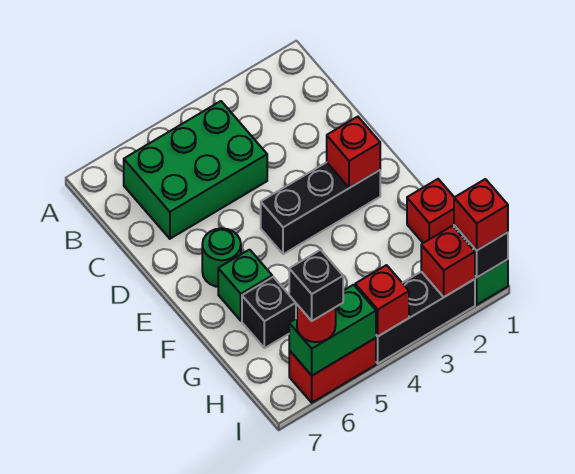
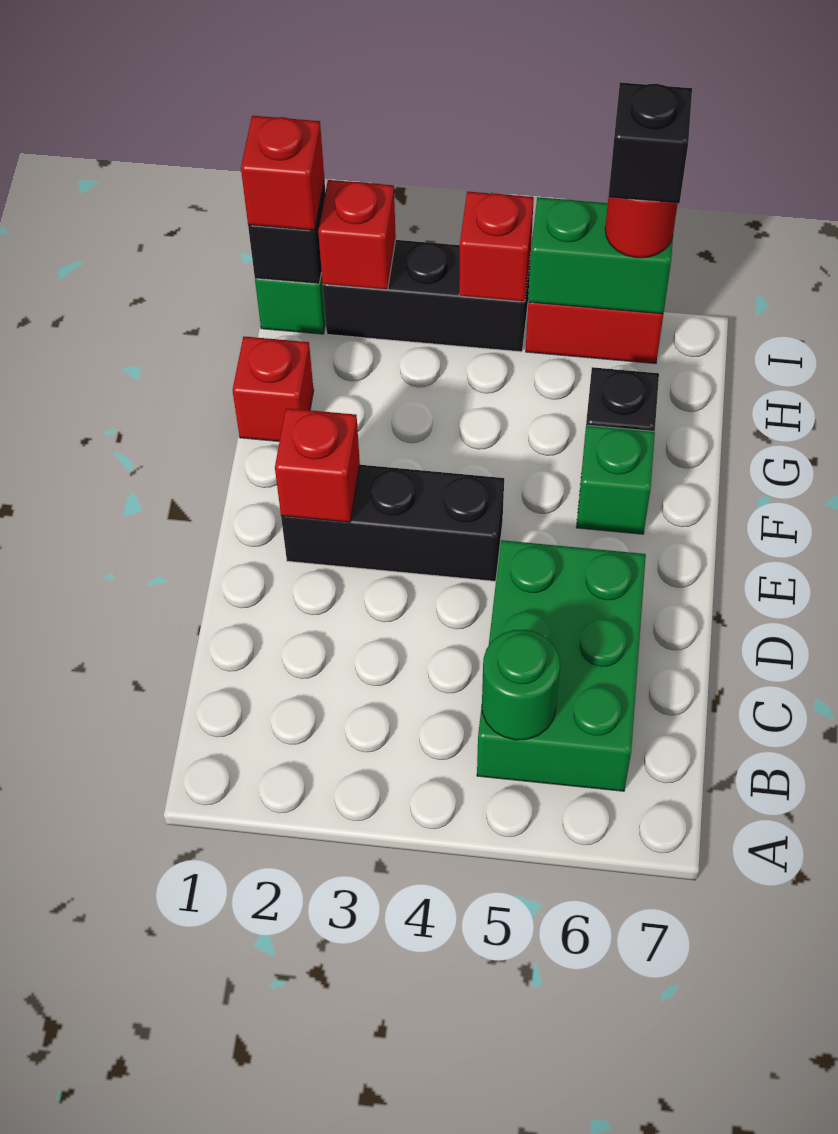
green brick B4:C6 level 1 -> green brick B5:D6 level 1
green round brick E6 level 1 -> green round brick B5 level 2

